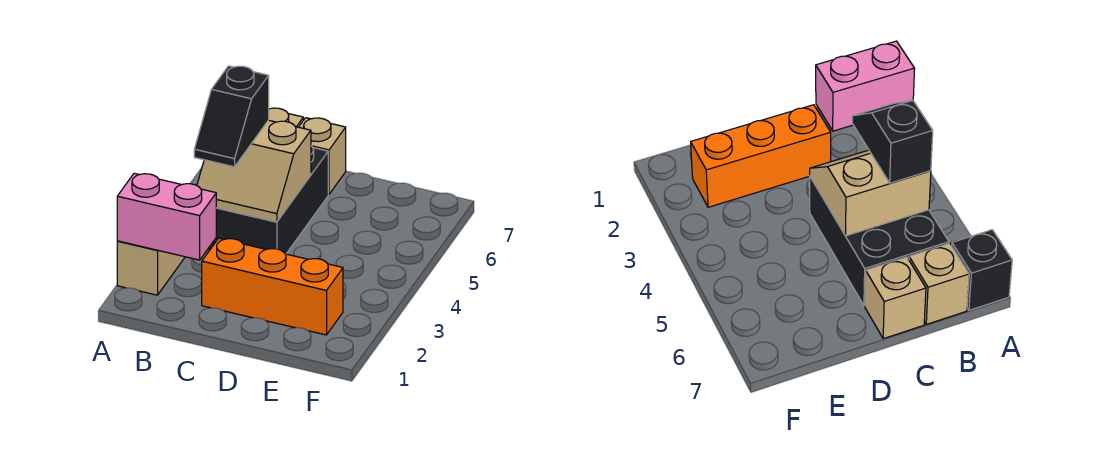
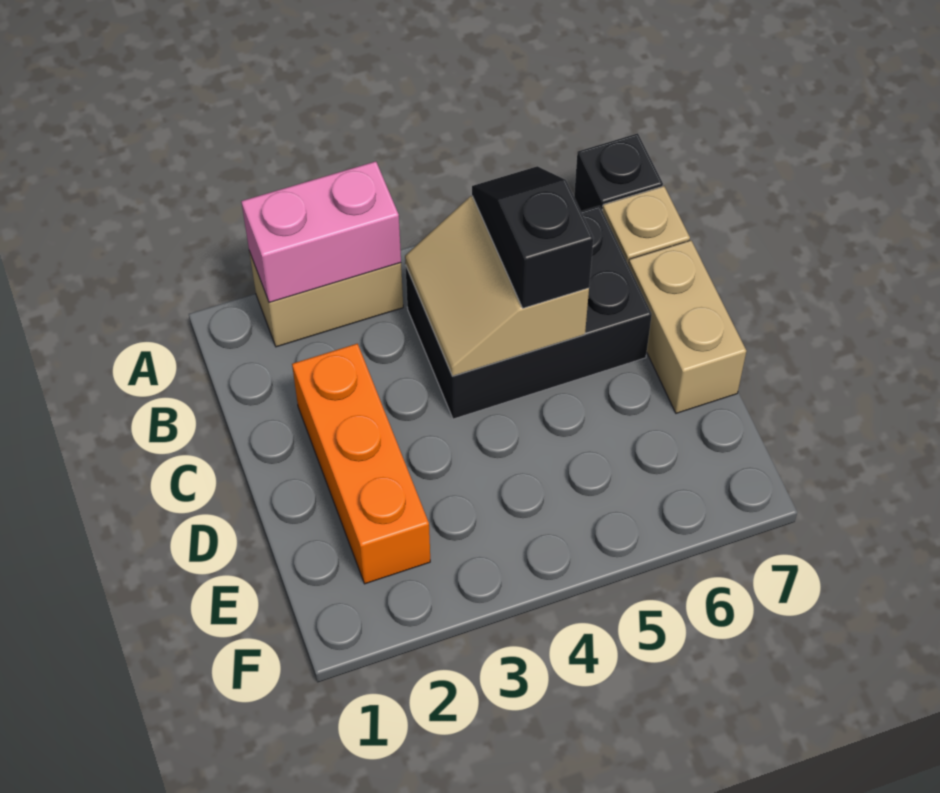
pink brick A2:B2 level 2 -> pink brick A2:A3 level 2
black slope B4:B5 level 3 top 5 -> black slope B5:C5 level 3 top C
tan brick C7 level 1 -> tan brick C7:D7 level 1

